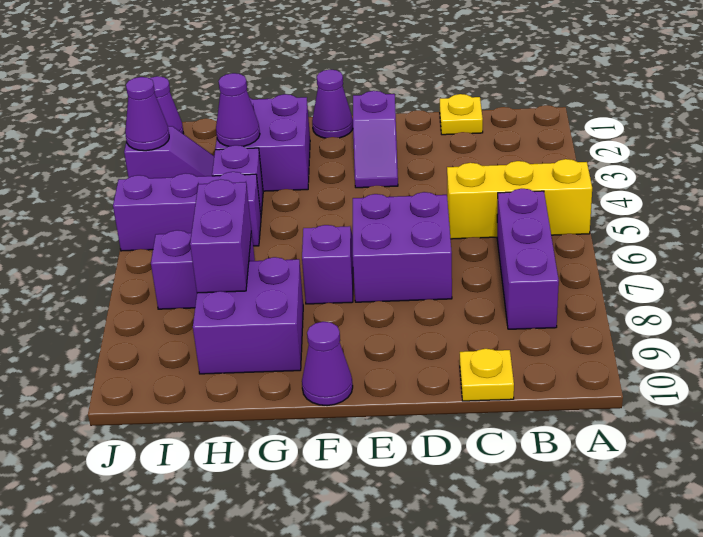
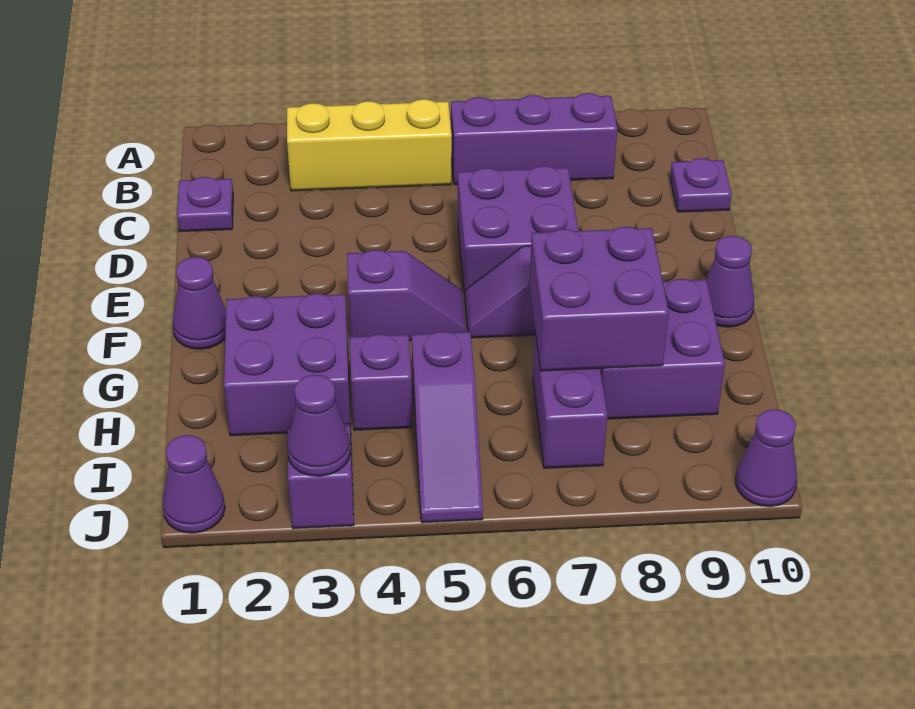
yellow brick A5:C5 level 1 -> yellow brick B3:B5 level 1
yellow plate C1 level 1 -> purple plate C1 level 1
yellow plate C10 level 1 -> purple plate C10 level 1
purple slope E2:E3 level 1 top 2 -> purple slope F4:F5 level 1 top 4
purple cone H3 level 2 -> purple cone J10 level 1
purple brick H5:J5 level 1 -> purple slope H5:J5 level 1 top H
purple brick H7:H8 level 2 -> purple brick G7:H8 level 2

